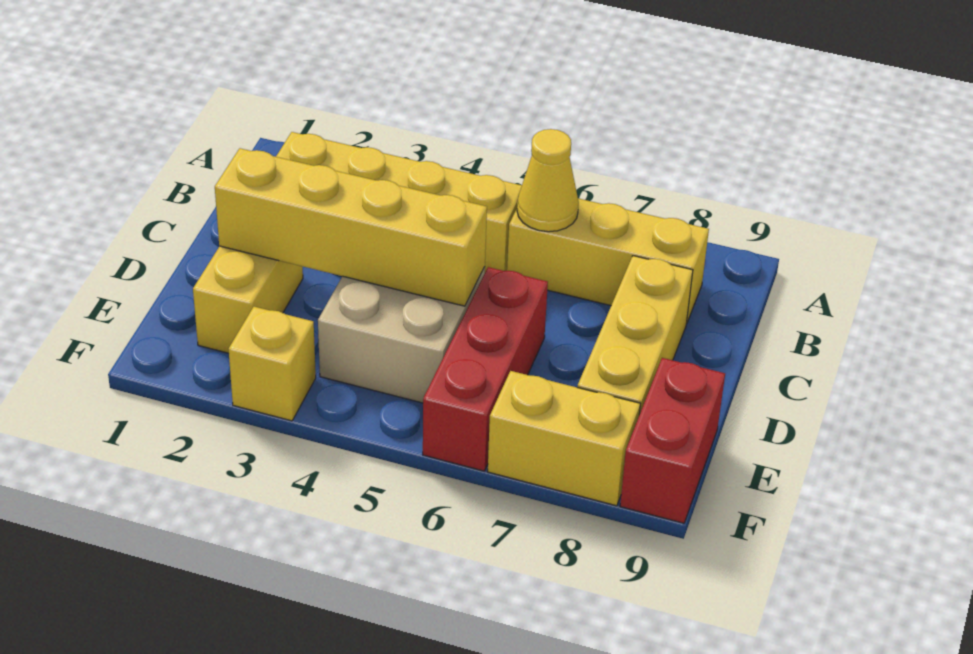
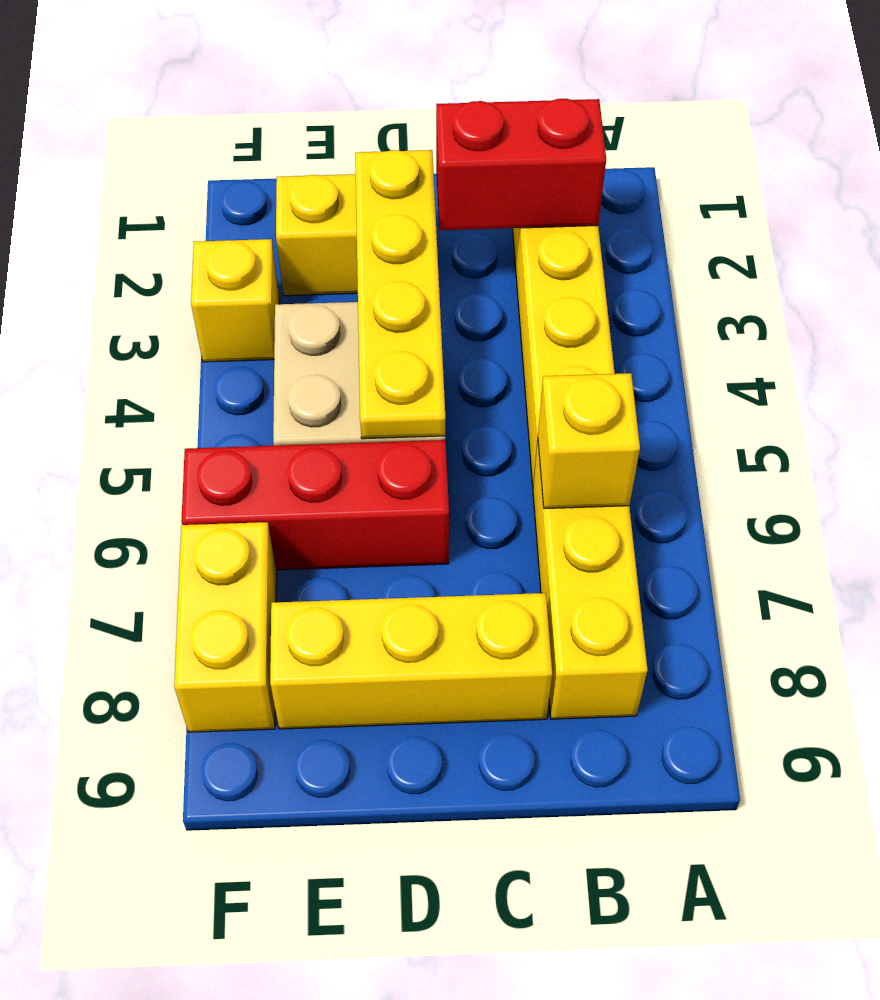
yellow cone B6 level 2 -> yellow brick B6 level 2
yellow brick D2:D5 level 2 -> yellow plate D2:D5 level 2
red brick E9:F9 level 1 -> red brick B2:C2 level 2

